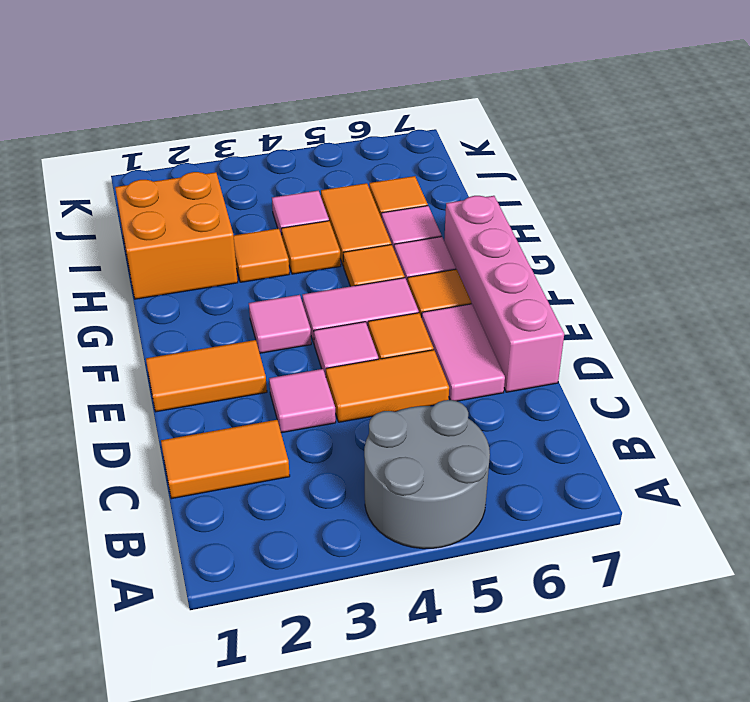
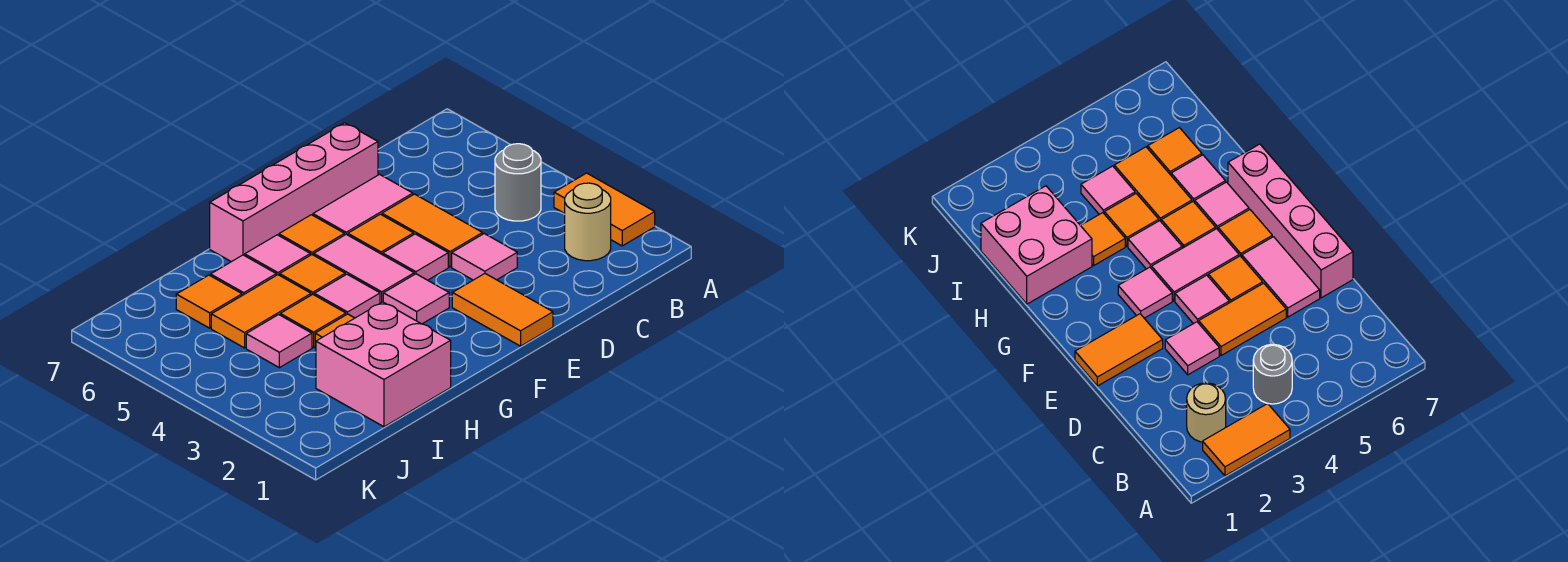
grey round brick A4:B5 level 1 -> grey round brick B4 level 1
none -> tan round brick B2 level 1
orange tile C1:C2 level 1 -> orange tile A2:A3 level 1
none -> pink tile G4 level 1
orange brick H1:I2 level 1 -> pink brick H1:I2 level 1

